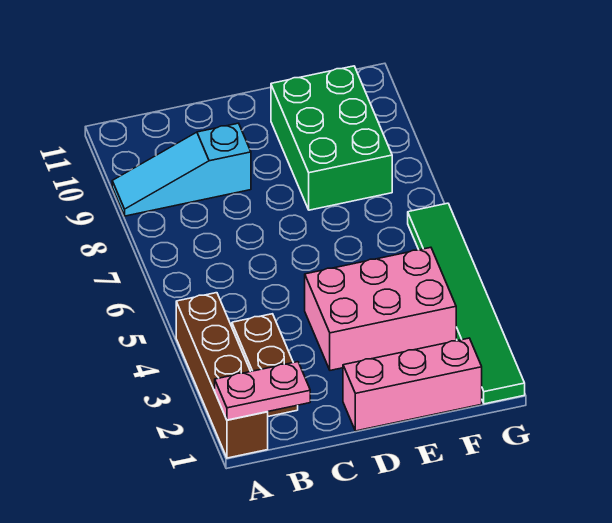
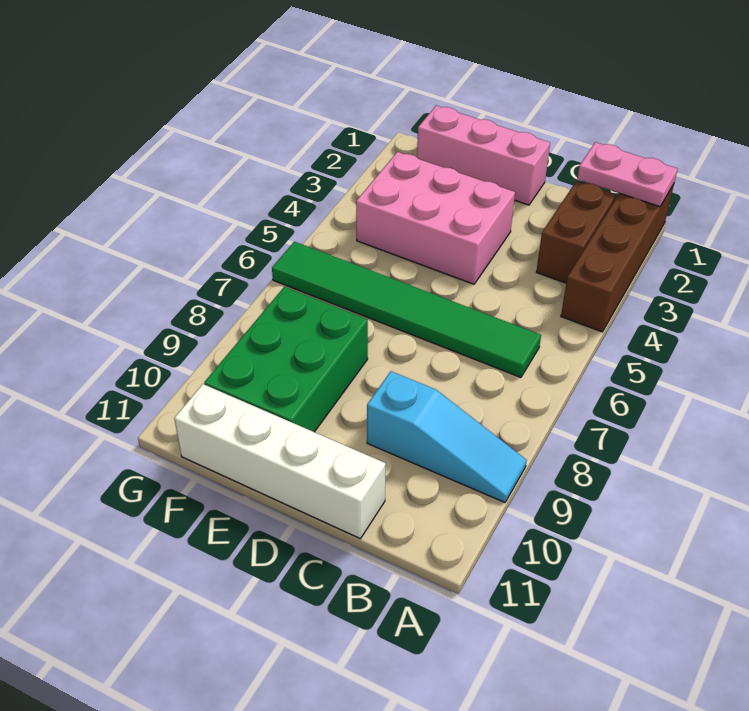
none -> white brick C11:F11 level 1
green tile G1:G6 level 1 -> green tile B6:G6 level 1

